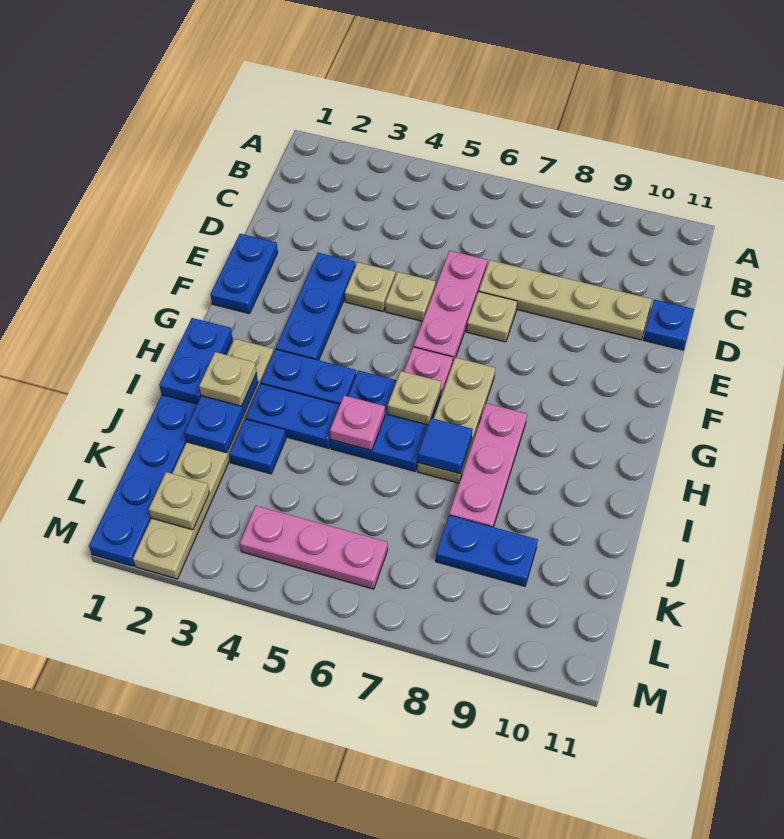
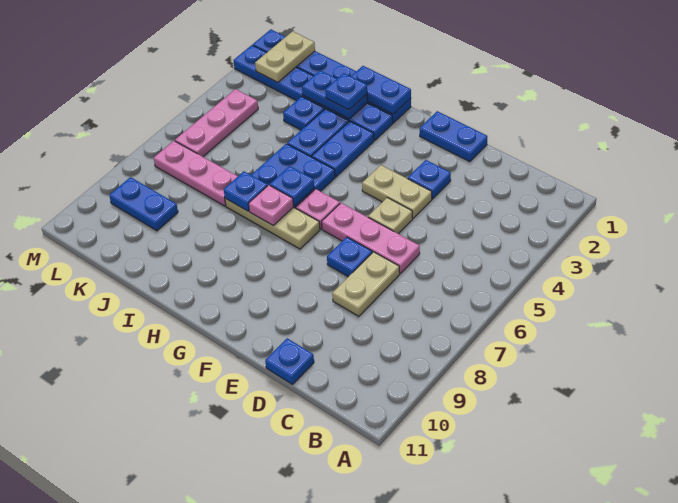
tan plate D7:D10 level 1 -> tan plate D7:D8 level 1
blue plate E3:G3 level 1 -> blue plate E3 level 1
tan plate E4 level 1 -> tan plate E4:F4 level 1
tan plate E7 level 1 -> blue plate E7 level 1
tan plate H2:M2 level 1 -> blue plate H2:M2 level 1
tan plate H6 level 2 -> blue plate H6 level 2
pink plate H8:J8 level 1 -> pink plate J7:L7 level 1
tan plate I2 level 3 -> blue plate I2 level 3
pink plate I5 level 2 -> pink plate H7 level 2
blue tile I7 level 2 -> blue plate I7 level 2
blue plate K8:K9 level 1 -> blue plate K9:L9 level 1
tan plate L2 level 2 -> tan plate L1:L2 level 2

